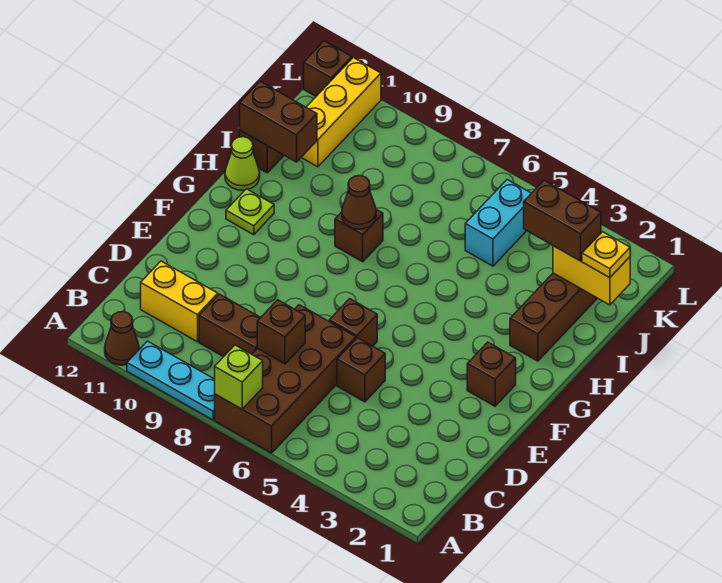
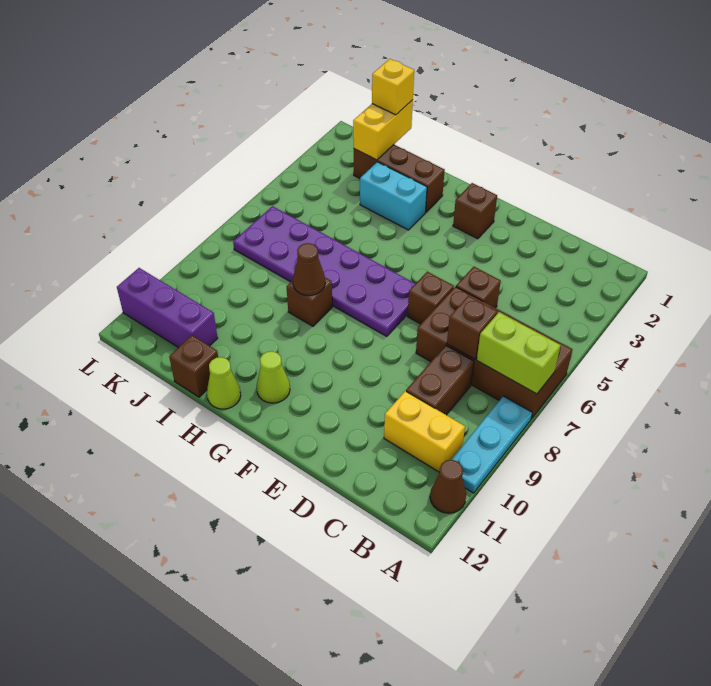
lime brick A7 level 2 -> lime brick A7:B7 level 2
yellow brick C10:C11 level 1 -> yellow brick B10:C10 level 1
none -> purple plate F6:K7 level 1
lime plate G11 level 1 -> lime cone G11 level 1
brown brick I11:I12 level 2 -> none
yellow plate J1 level 3 -> yellow brick J1 level 3
brown brick J2:J3 level 3 -> none
cyan brick J5:K5 level 1 -> cyan brick H3:I3 level 1
yellow brick J11:L11 level 1 -> purple brick J11:L11 level 1
brown brick L12 level 1 -> none

